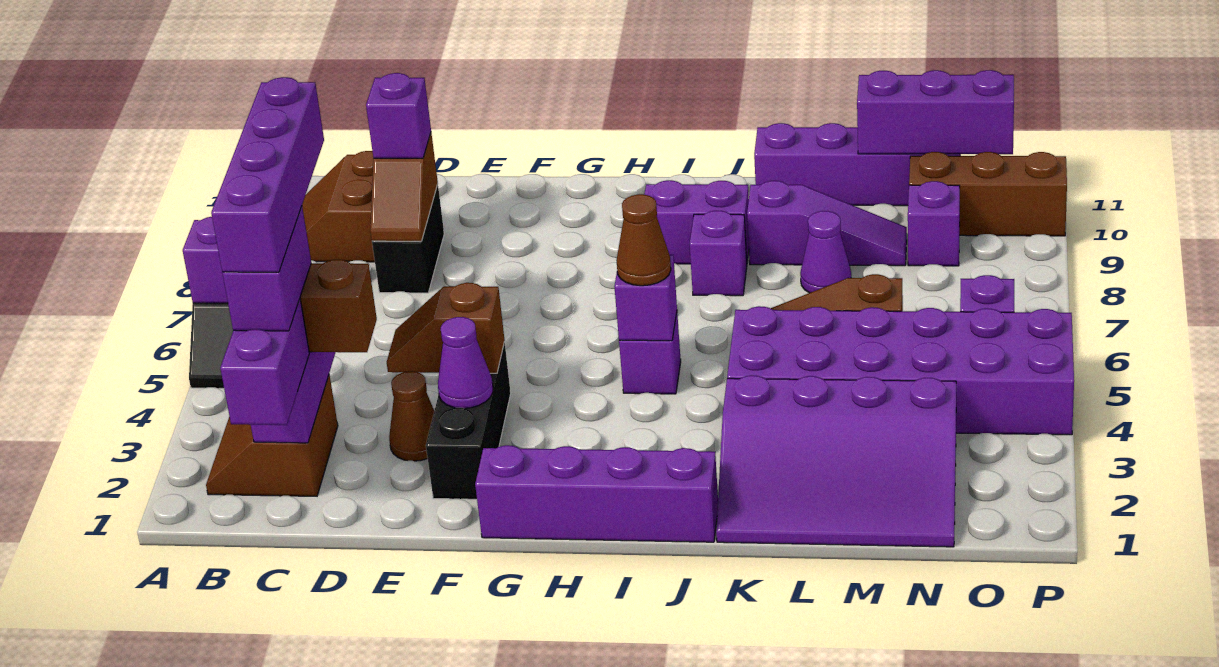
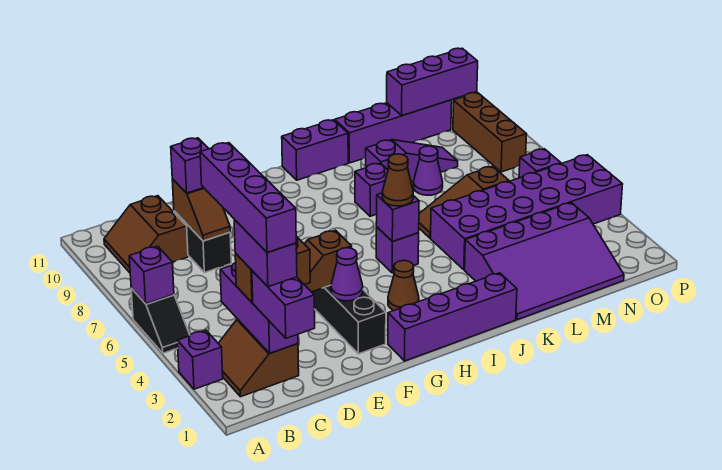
brown cone E3 level 1 -> brown cone H3 level 1
purple brick I9:J9 level 1 -> purple brick I11:J11 level 1
purple brick N9 level 1 -> purple brick A3 level 1
brown brick N10:P10 level 1 -> brown brick O8:O10 level 1

